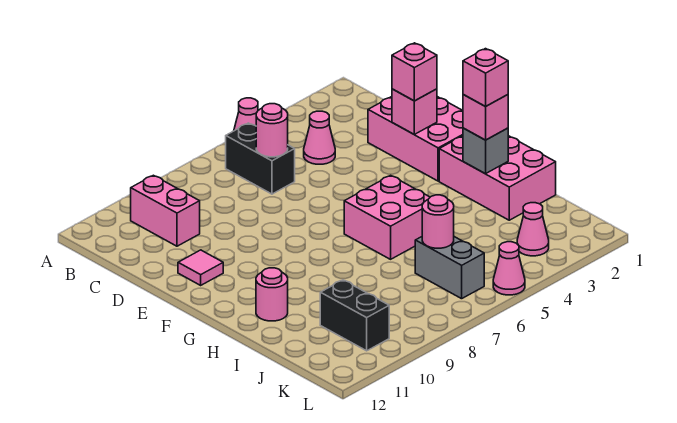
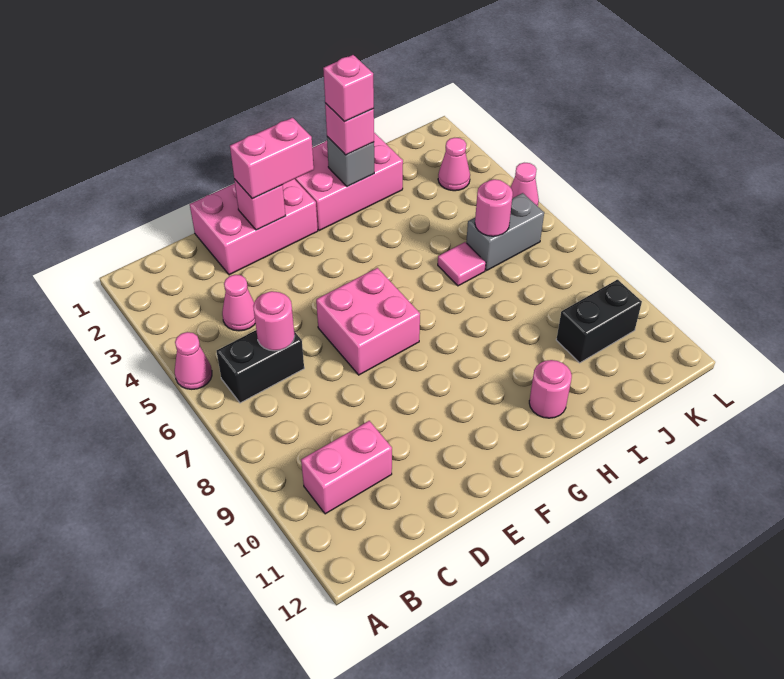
pink brick E2 level 3 -> pink brick E2:F2 level 3
pink tile E11 level 1 -> pink tile I6 level 1
pink brick G5:H6 level 1 -> pink brick E6:F7 level 1

